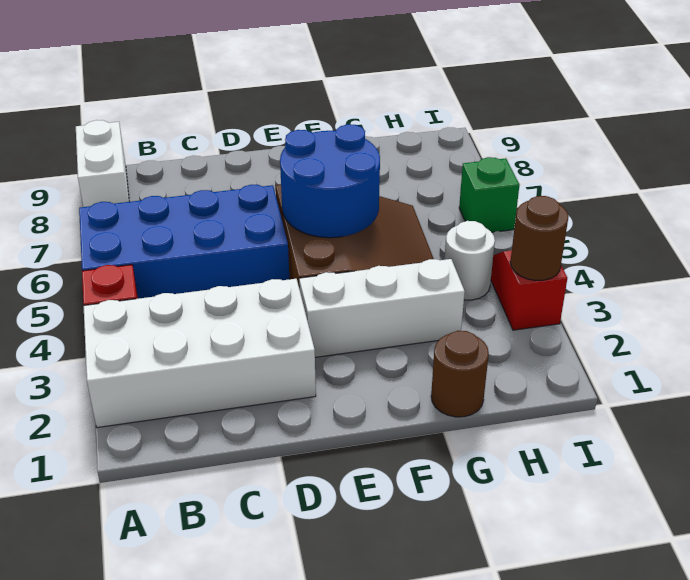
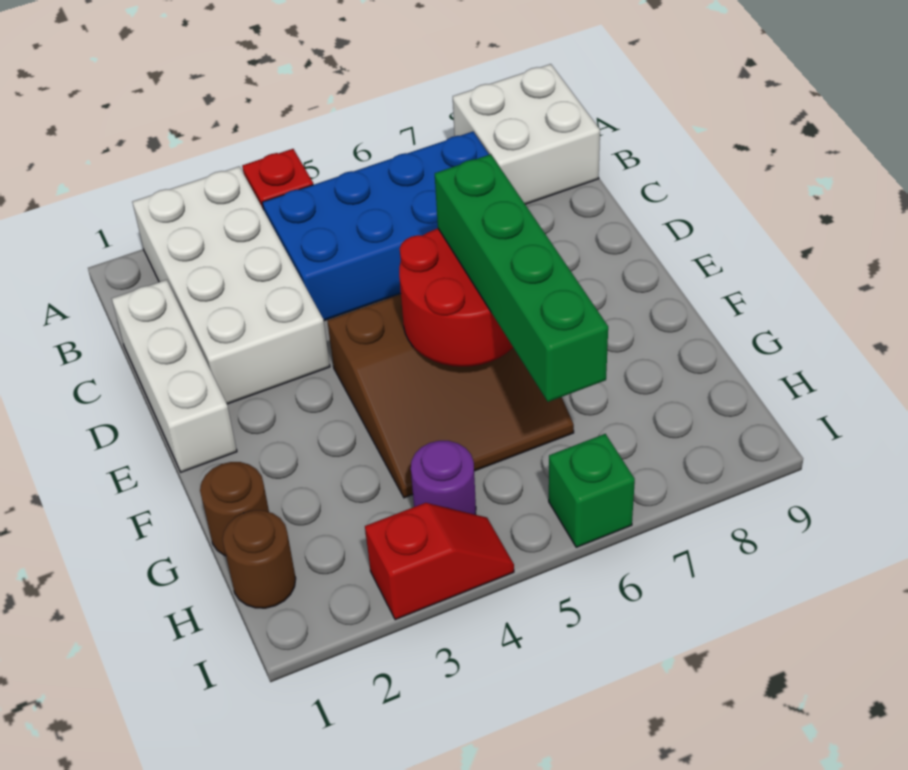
blue brick A5:D6 level 1 -> blue brick B4:C7 level 1
white brick A8:A9 level 1 -> white brick A8:B9 level 1
white brick E3:G3 level 1 -> white brick C1:E1 level 1
blue round brick E5:F6 level 2 -> red round brick E5:F6 level 2
none -> green brick E6:H6 level 3
white round brick H4 level 1 -> purple round brick H4 level 1
brown round brick I3 level 2 -> brown round brick H1 level 1

